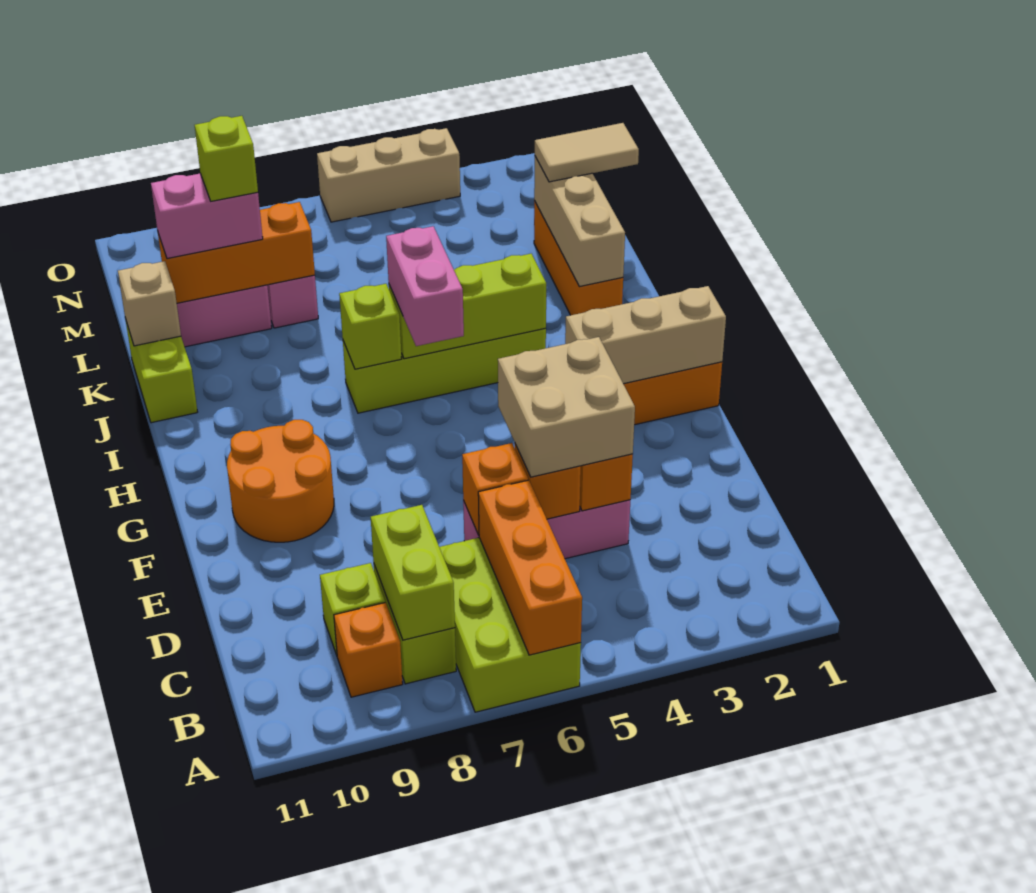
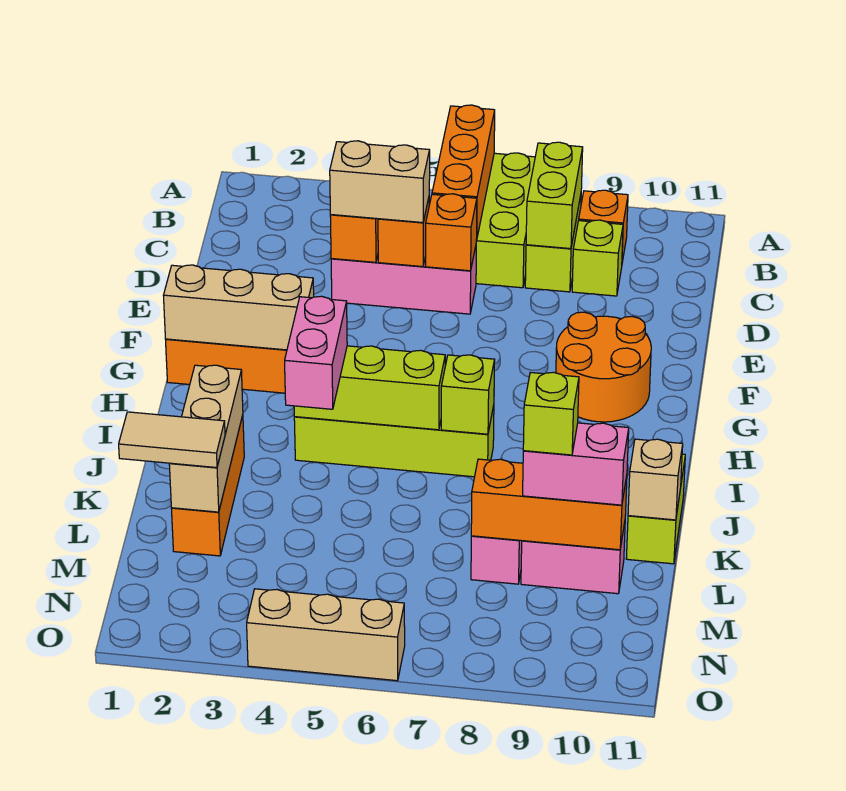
tan brick D4:E5 level 3 -> tan brick D4:D5 level 3
pink brick H6:I6 level 3 -> pink brick I4:J4 level 3

